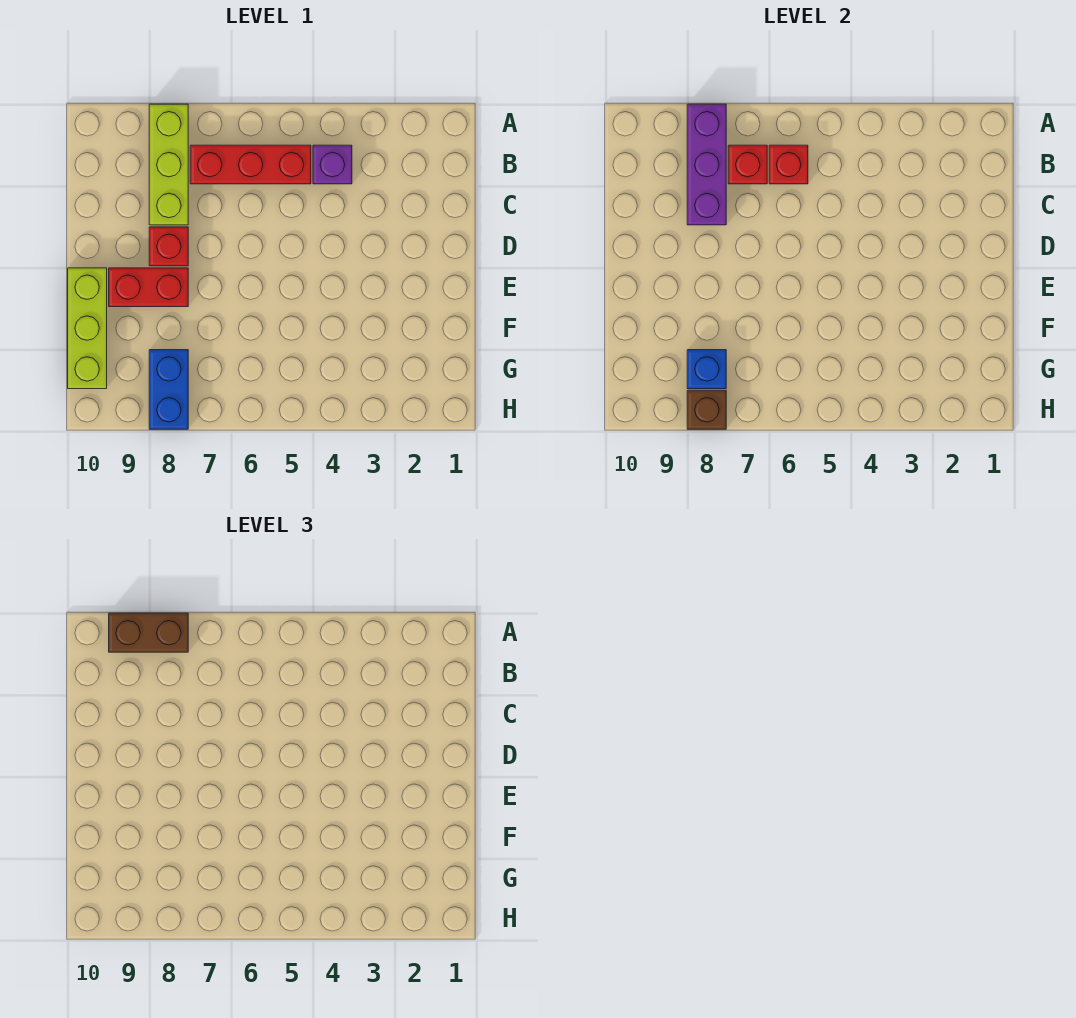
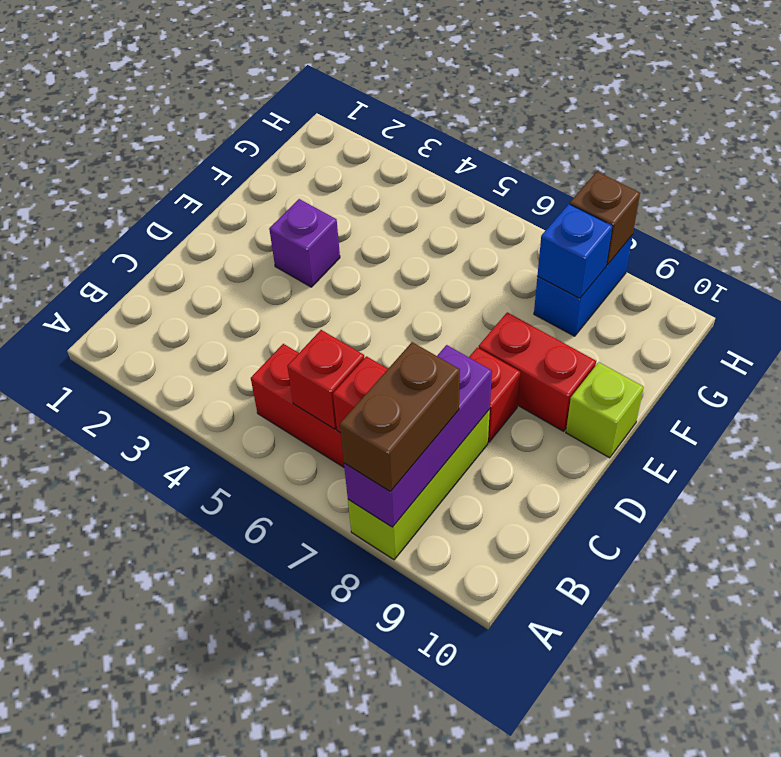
brown brick A8:A9 level 3 -> brown brick A8:B8 level 3
purple brick B4 level 1 -> purple brick E3 level 1
lime brick E10:G10 level 1 -> lime brick E10 level 1

